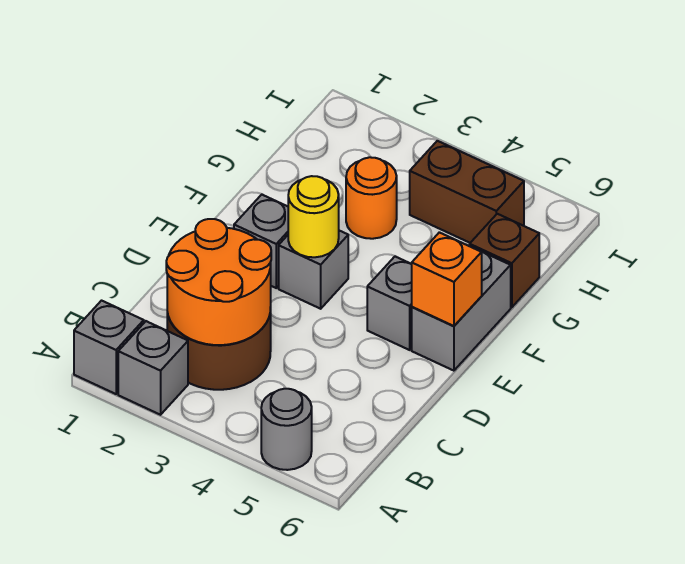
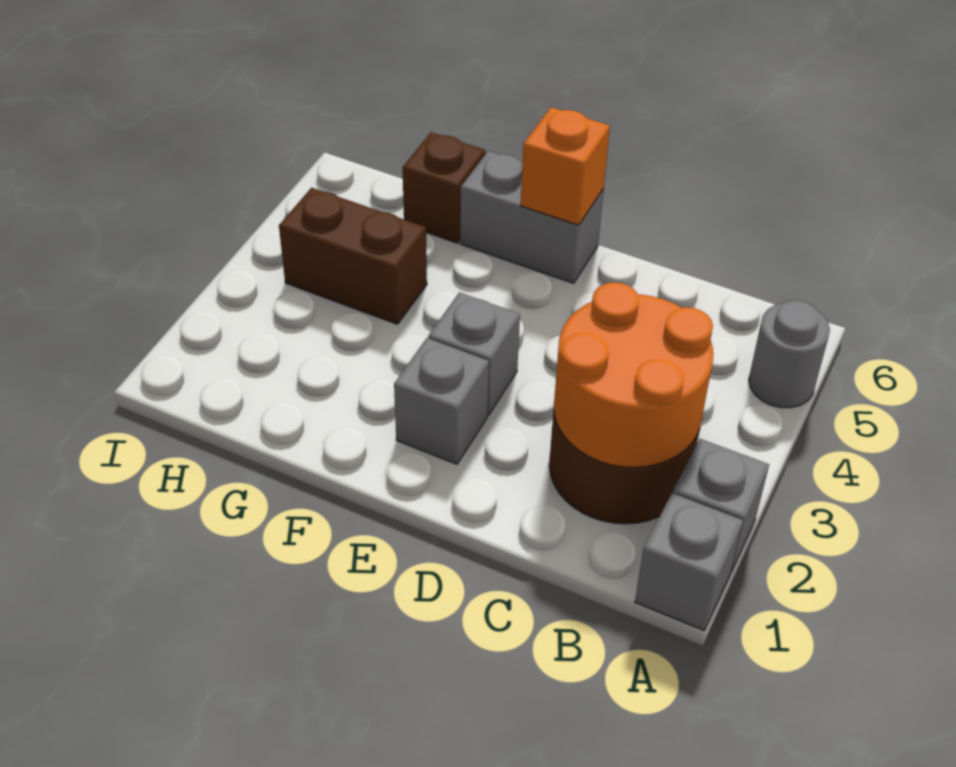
yellow round brick E3 level 2 -> none
grey brick E5 level 1 -> none
orange round brick G3 level 1 -> none
brown brick H4:H5 level 1 -> brown brick G4:H4 level 1

